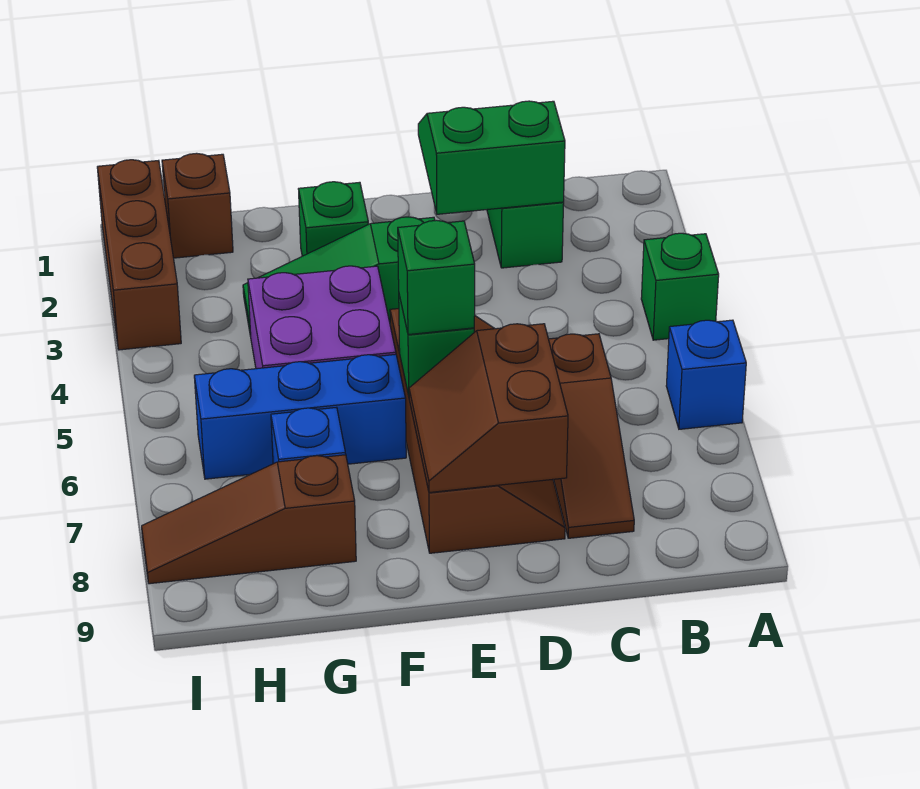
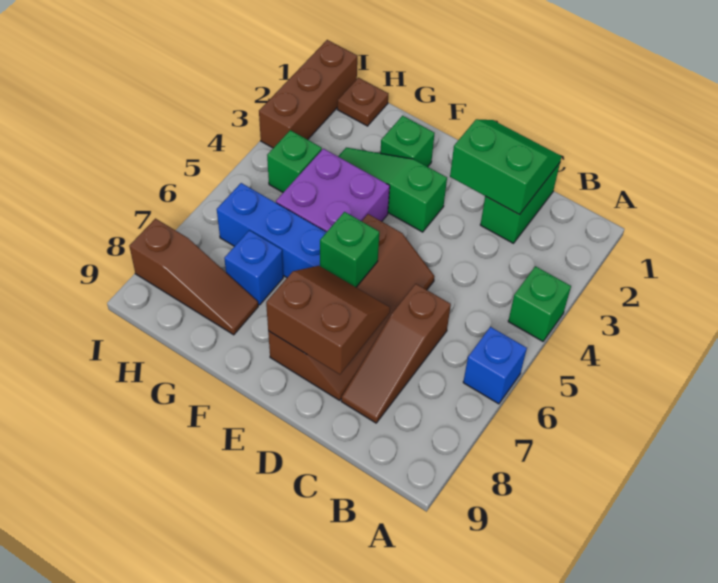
brown slope D7:E8 level 2 top D -> brown slope D7:E8 level 2 top 8
green brick E6 level 3 -> green brick H4 level 1
brown slope G8:I8 level 1 top G -> brown slope G8:I8 level 1 top I
brown brick H1 level 1 -> brown plate H1 level 1

